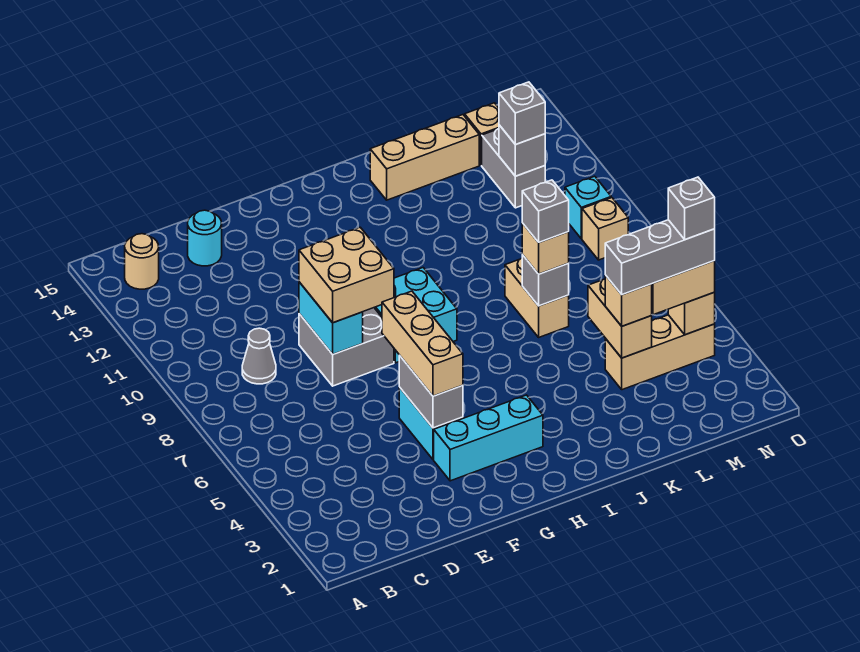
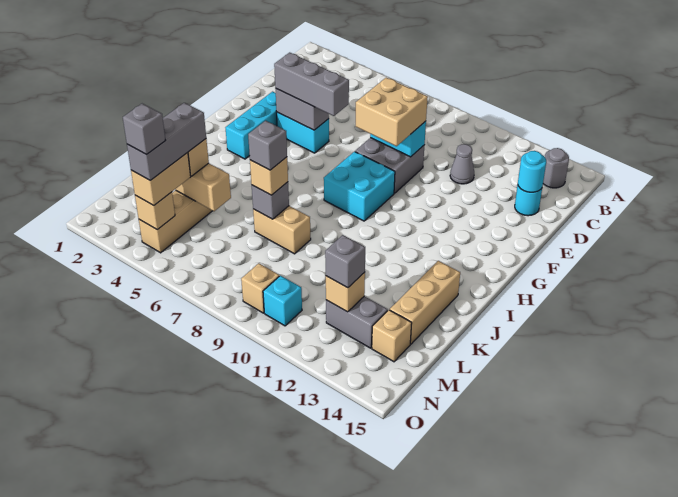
tan round brick B14 level 1 -> grey round brick B14 level 1
grey cone C9 level 1 -> grey cone D11 level 1
none -> cyan round brick D14 level 2
tan brick F4:F6 level 3 -> grey brick F4:F6 level 3
grey brick M12 level 2 -> tan brick M12 level 2

